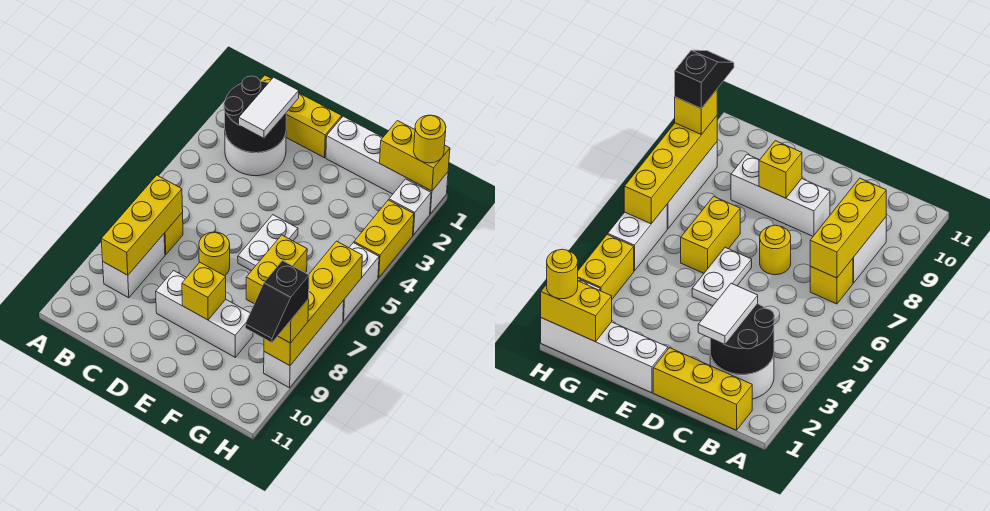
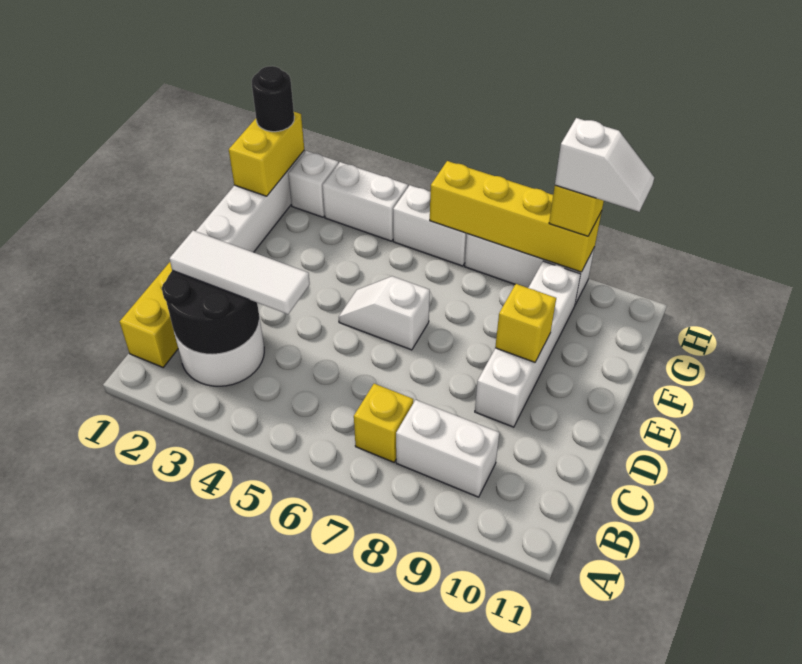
yellow brick B7:B9 level 2 -> none
white tile C2:C3 level 3 -> white tile C2:C4 level 3
yellow round brick D7 level 1 -> none
white brick D9:F9 level 1 -> white brick D9:G9 level 1
white plate E5:E6 level 1 -> white slope E5:E6 level 1 top 6
yellow brick F6:F7 level 1 -> none
yellow round brick H1 level 3 -> black round brick H1 level 3
yellow brick H3:H4 level 1 -> white brick H3:H4 level 1
black slope H9:H10 level 4 top 9 -> white slope H9:H10 level 4 top 9

